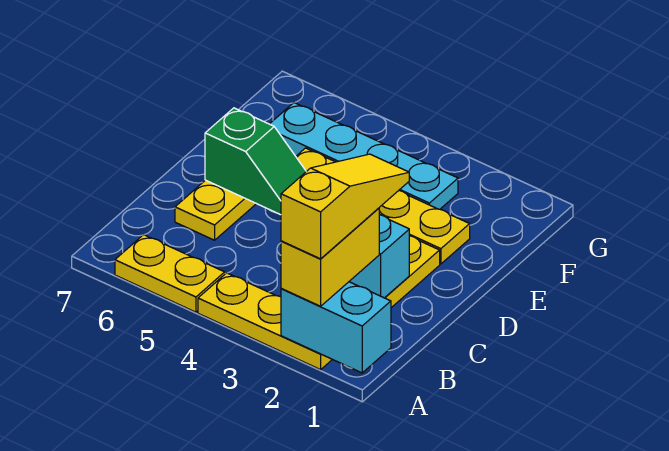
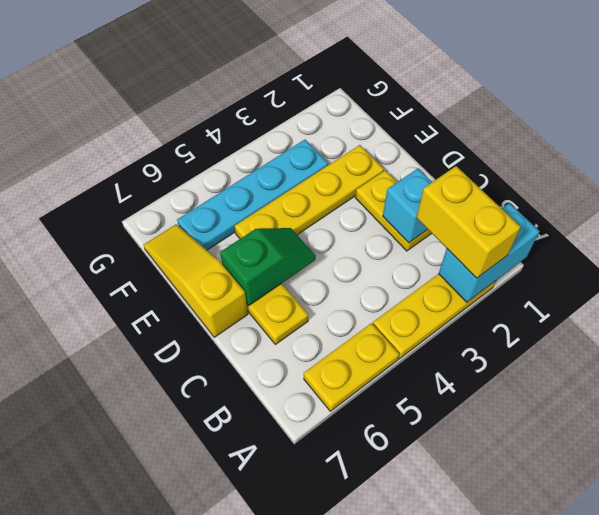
yellow slope A2:C2 level 4 top A -> yellow slope D7:F7 level 1 top D

